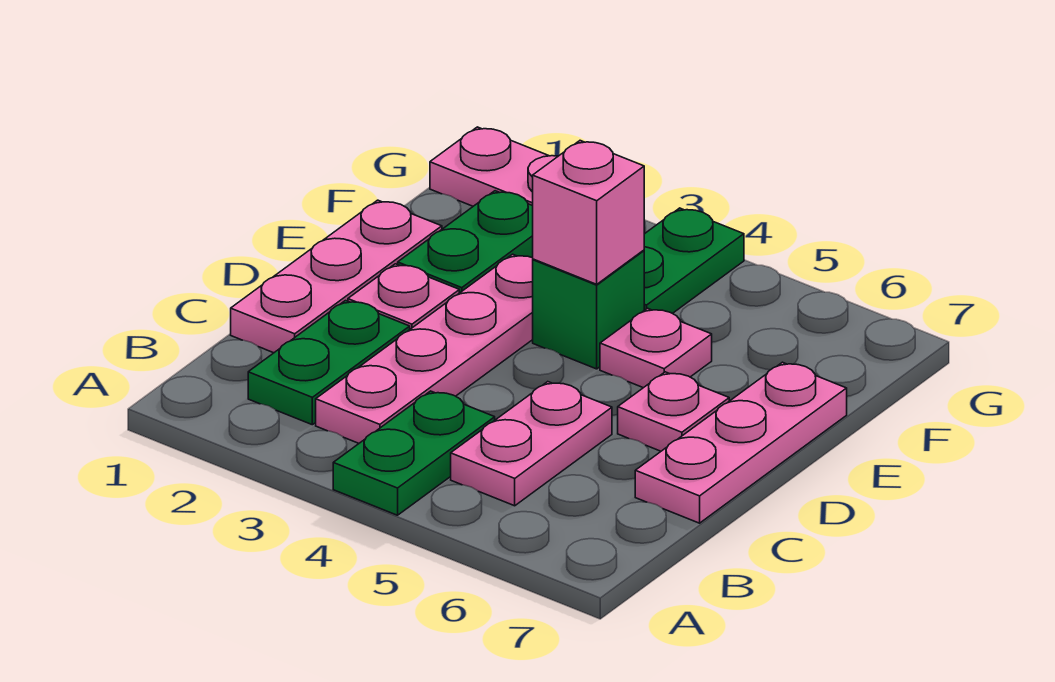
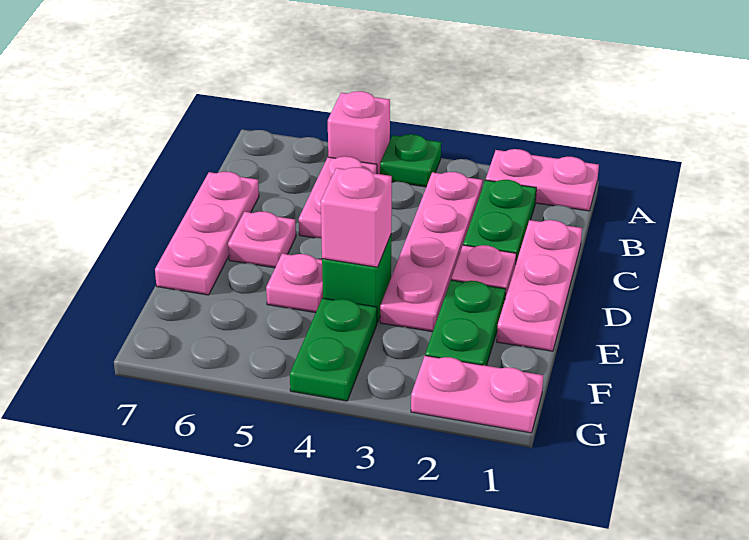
none -> pink plate A1:A2 level 1
green plate A4:B4 level 1 -> green plate A4 level 1
none -> pink brick A5 level 1

